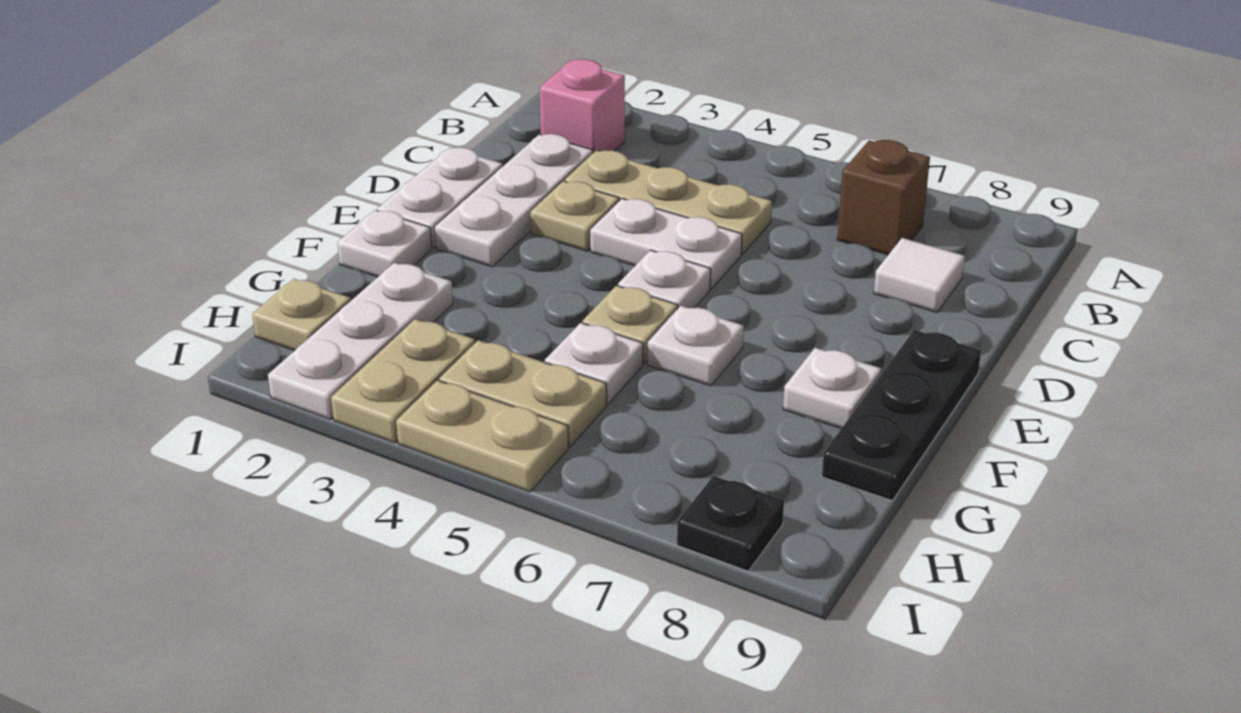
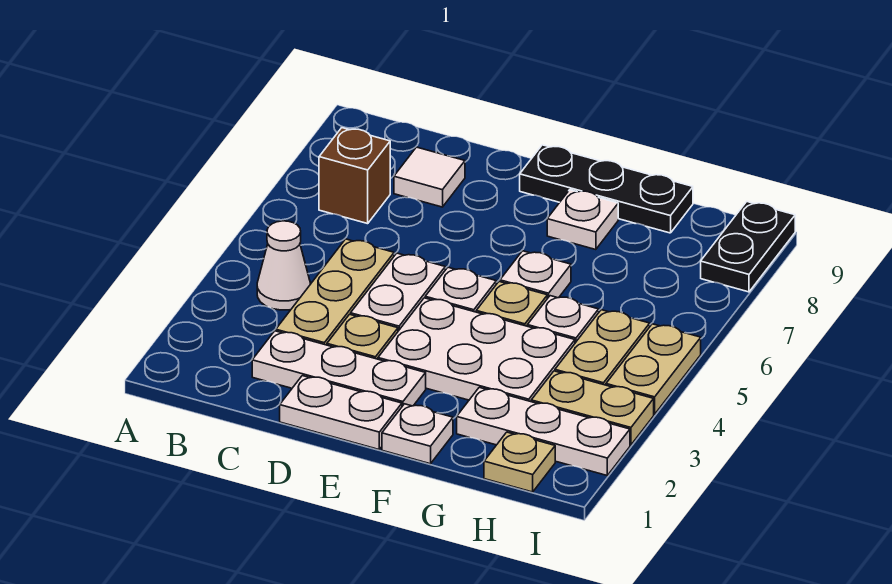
pink brick B2 level 1 -> none
none -> white cone B4 level 1
none -> white plate E3:G4 level 1
black plate I8 level 1 -> black plate I8:I9 level 1

